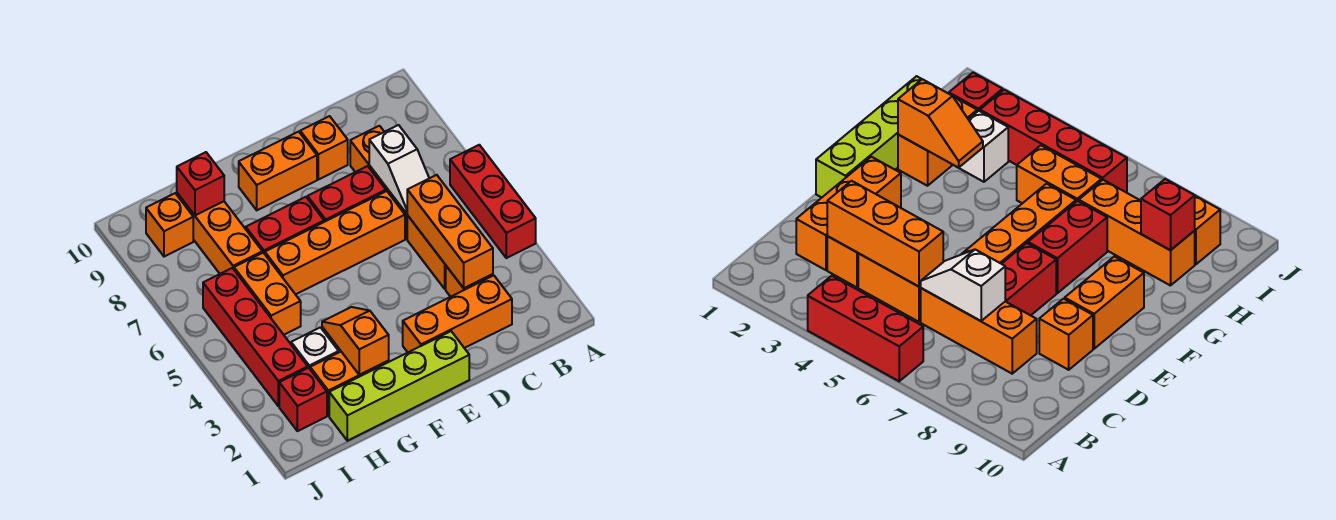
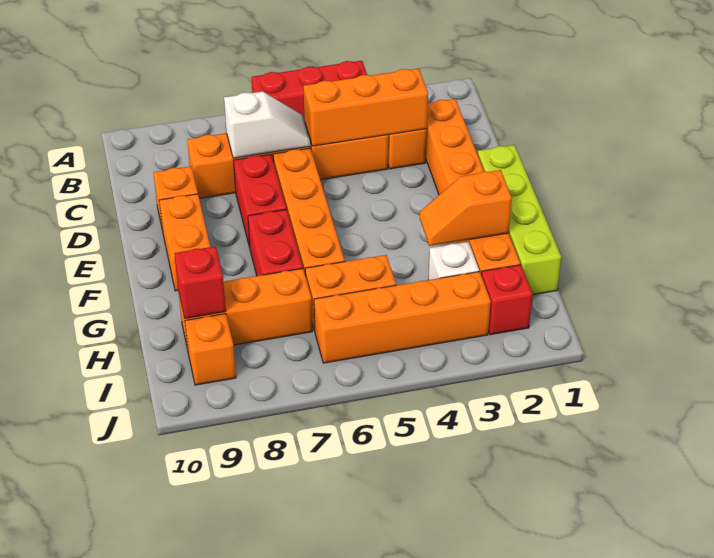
red brick I3:I6 level 1 -> orange brick I3:I6 level 1

